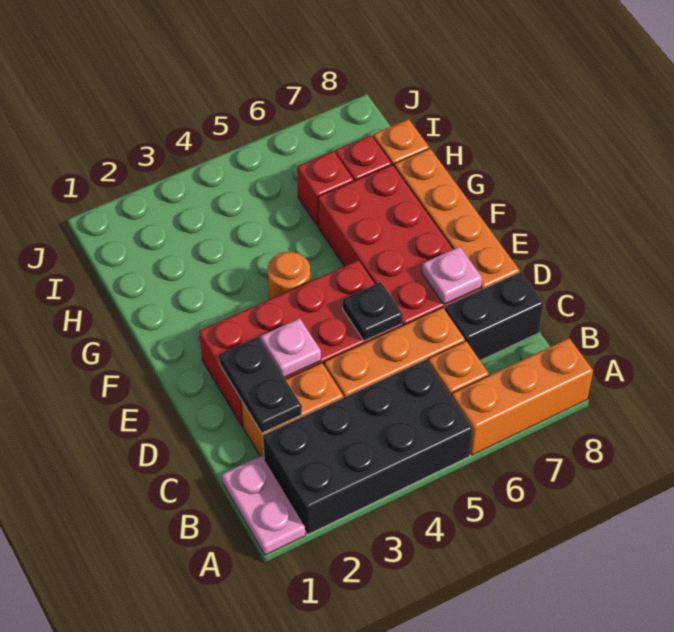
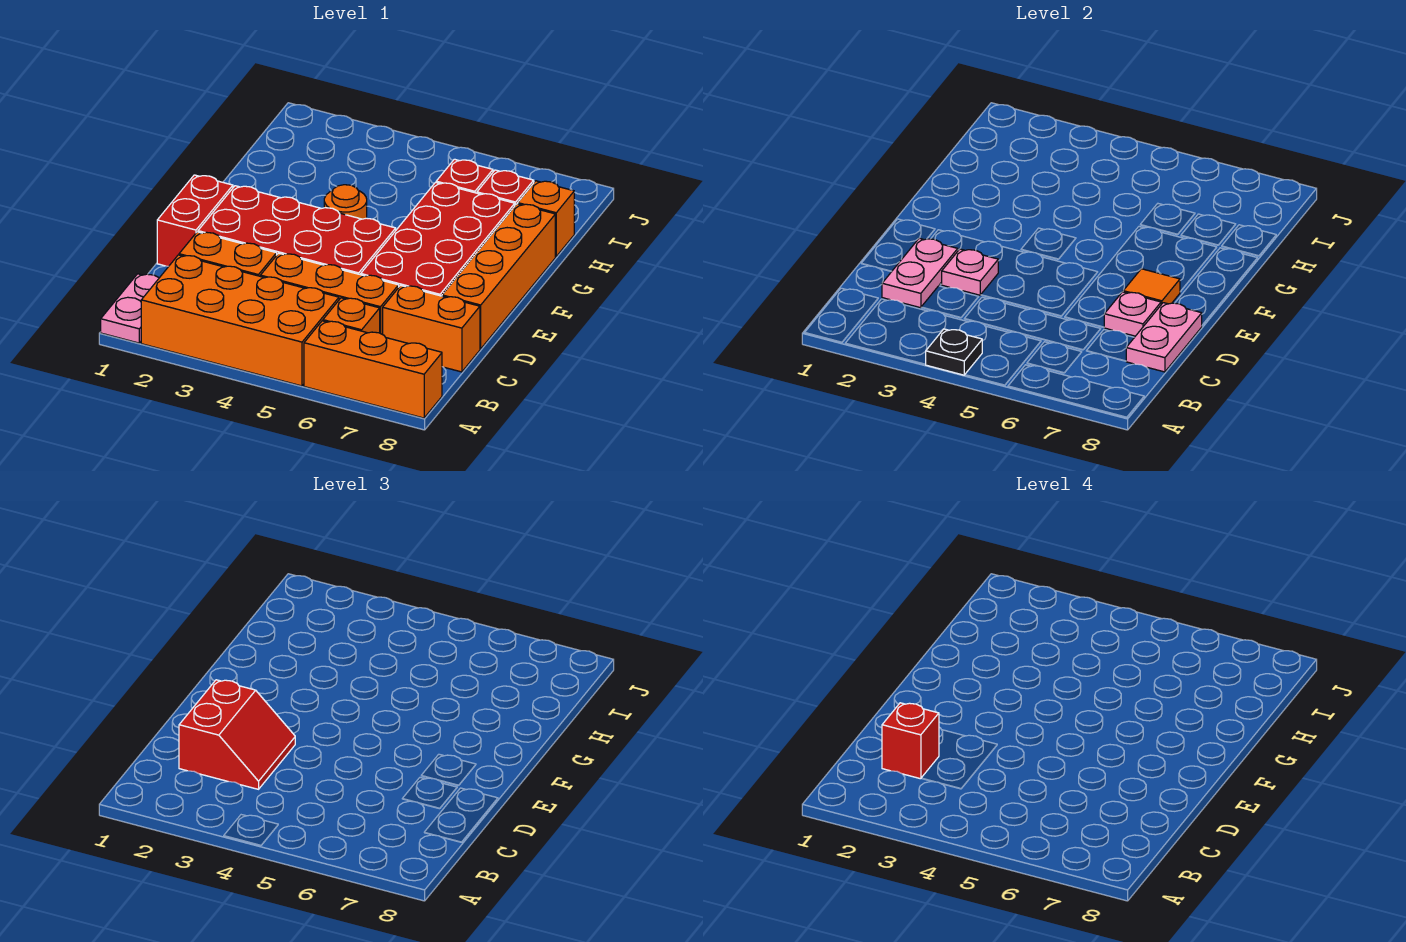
black brick A2:B5 level 1 -> orange brick A2:B5 level 1
black plate C2:D2 level 2 -> pink plate C2:D2 level 2
none -> red slope C2:D3 level 3 top 2
none -> red brick C2 level 4
black brick C7:C8 level 1 -> orange brick C7:C8 level 1
none -> pink plate C8:D8 level 2
none -> red brick D1:E1 level 1
black plate D5 level 2 -> black plate A4 level 2
none -> orange tile E7 level 2

